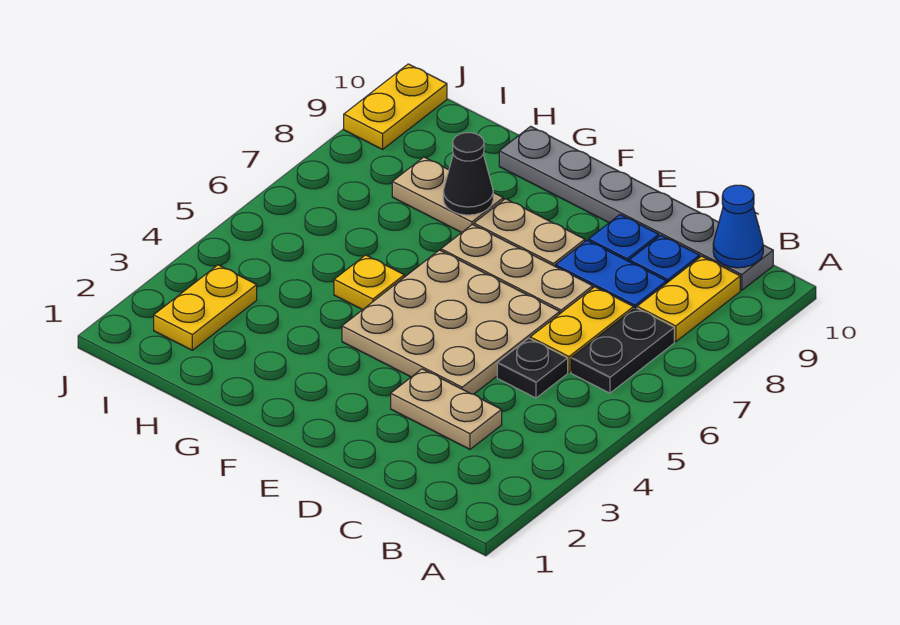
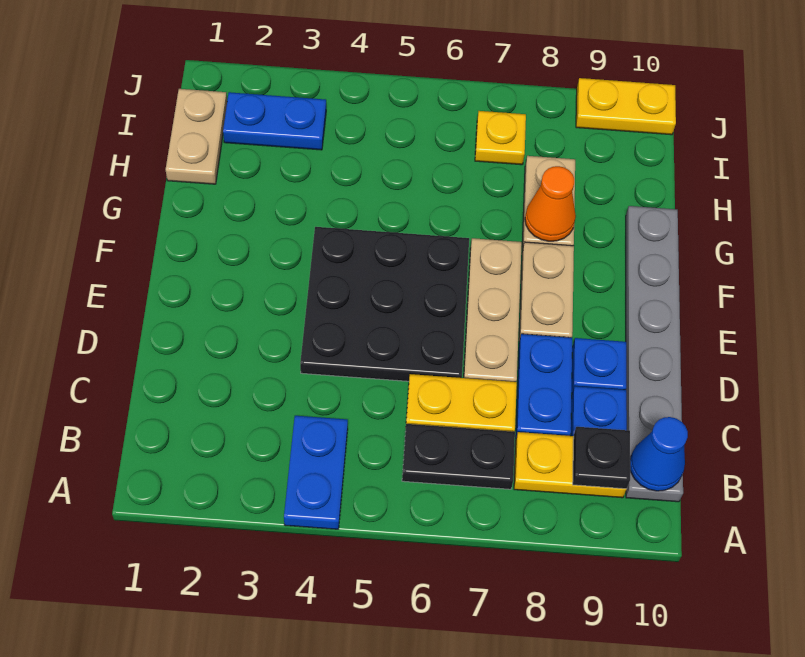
none -> blue plate A4:B4 level 1
tan plate C3:D3 level 1 -> tan plate H1:I1 level 1
black plate C5 level 1 -> black plate B9 level 2
tan plate D4:F6 level 1 -> black plate D4:F6 level 1
yellow plate G5 level 1 -> yellow plate I7 level 1
black cone G8 level 2 -> orange cone G8 level 2
yellow plate I2:I3 level 1 -> blue plate I2:I3 level 1

